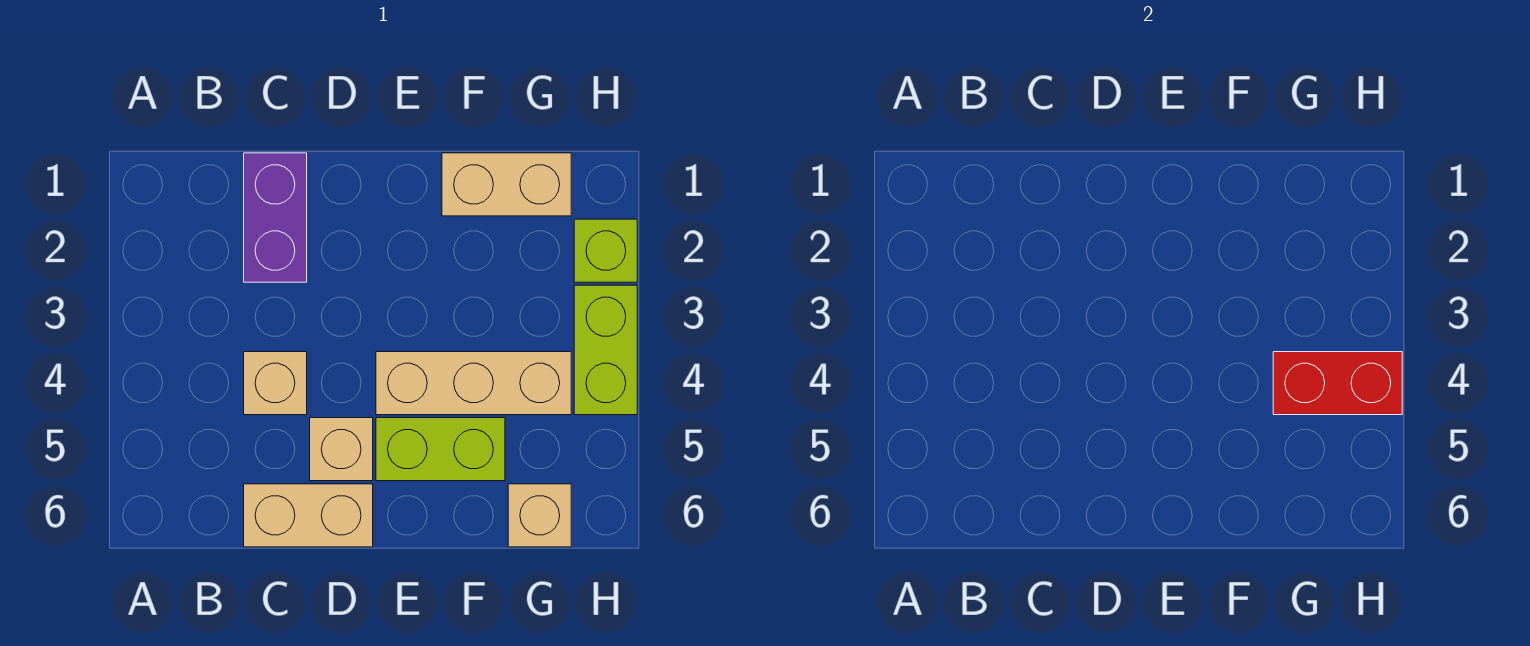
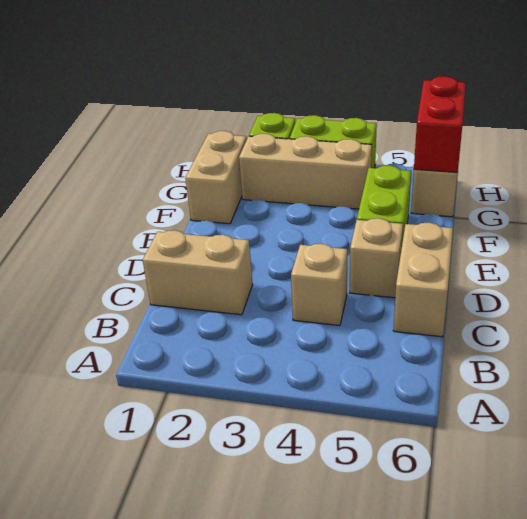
purple brick C1:C2 level 1 -> tan brick C1:C2 level 1
tan brick E4:G4 level 1 -> tan brick G2:G4 level 1
red brick G4:H4 level 2 -> red brick G6:H6 level 2

